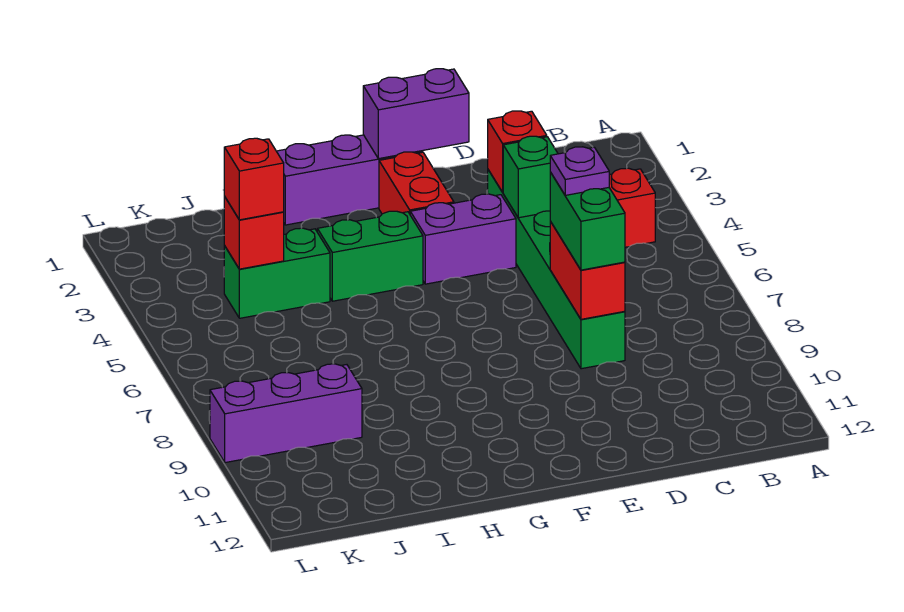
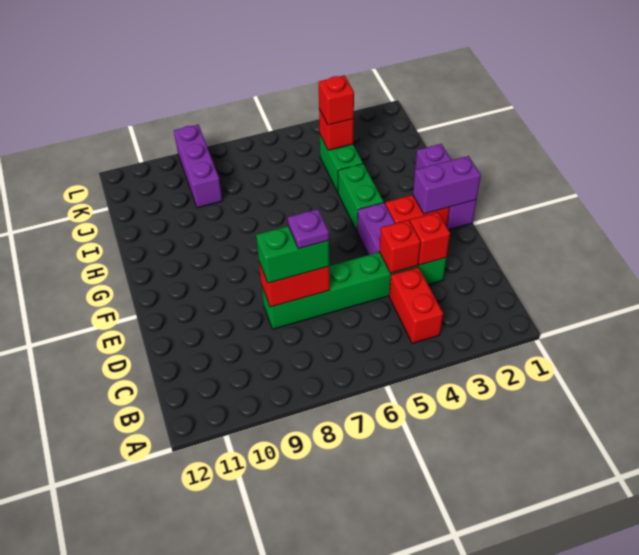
green brick D4 level 2 -> red brick D4 level 2
purple brick E1:F1 level 2 -> purple brick F1:F2 level 2

